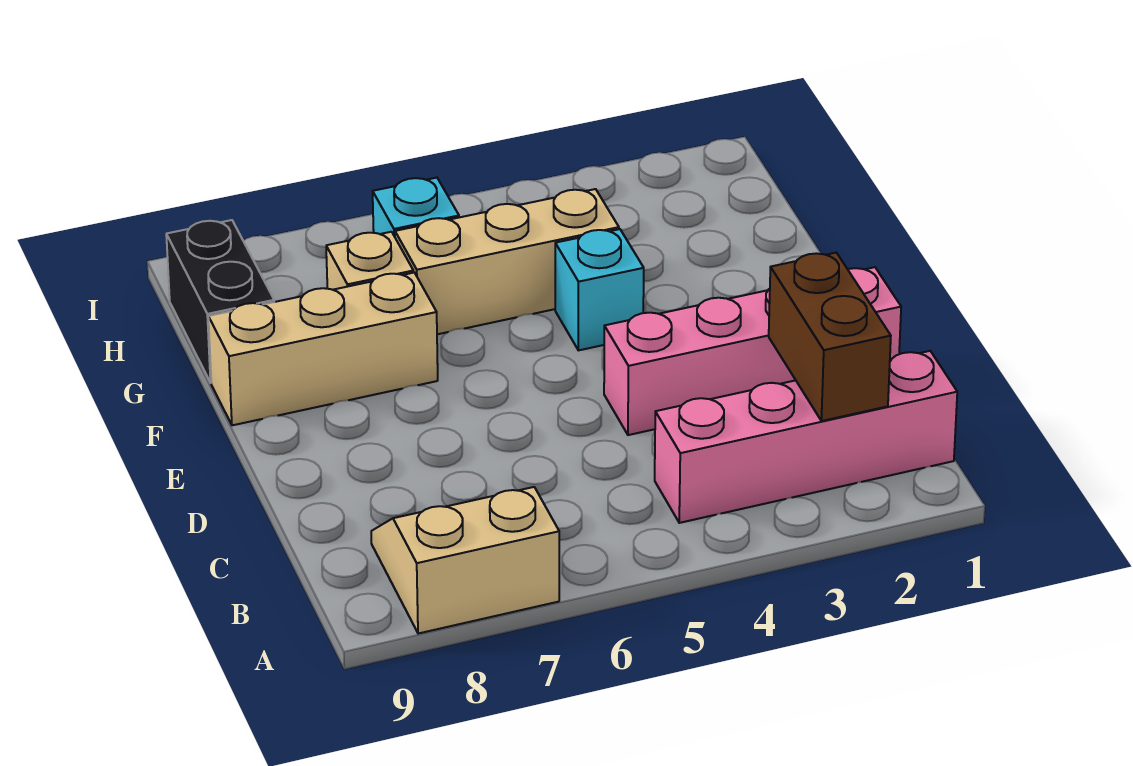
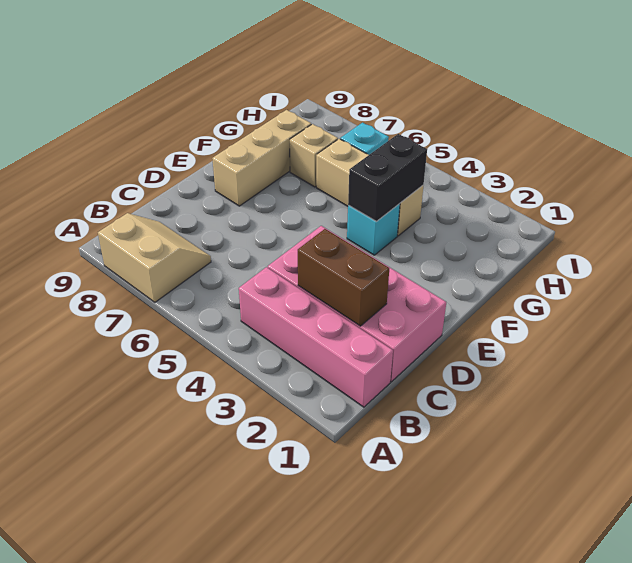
brown brick B2:C2 level 2 -> brown brick C2:C3 level 2
pink brick D1:D4 level 1 -> pink brick C1:D4 level 1
tan brick F7:F9 level 1 -> tan brick E8:G8 level 1
black brick G9:H9 level 1 -> black brick F4:G4 level 2

